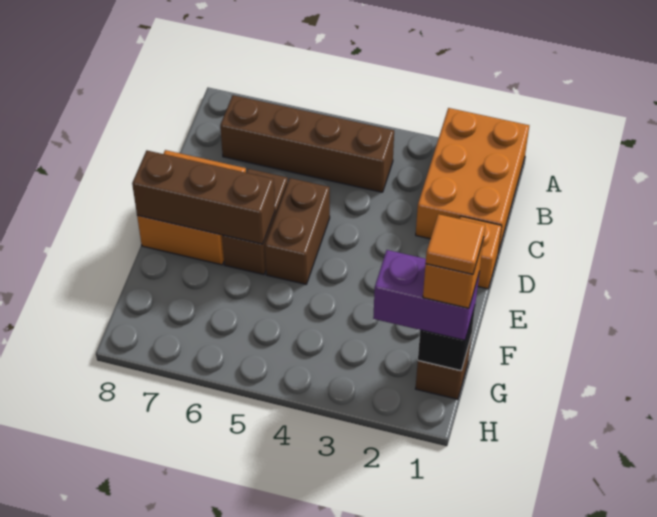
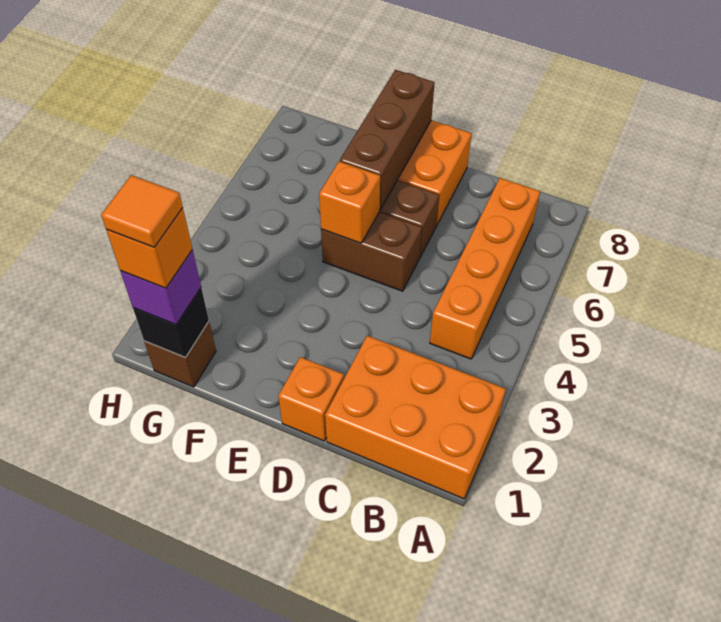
brown brick B4:B7 level 1 -> orange brick B4:B7 level 1
none -> orange brick E5 level 2
purple brick G1:G2 level 3 -> purple brick G1 level 3

